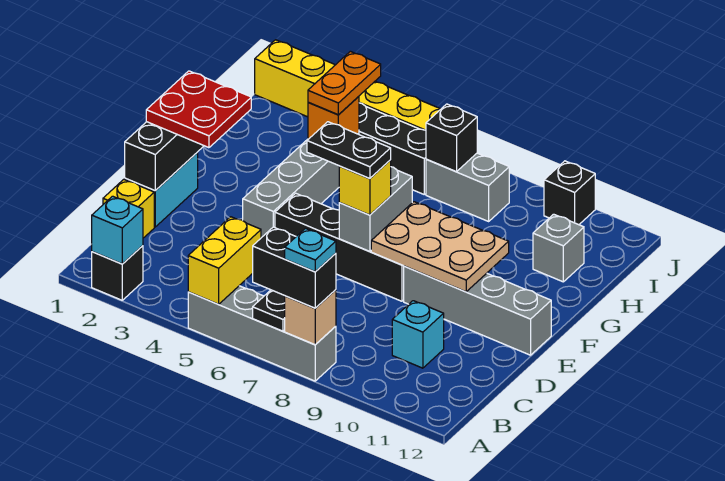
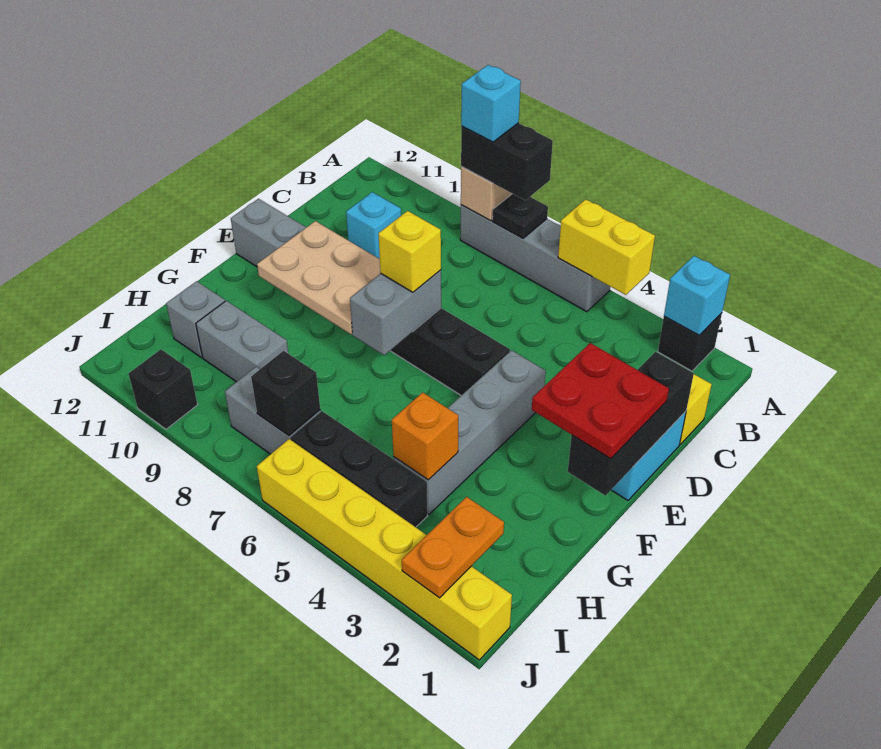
yellow brick A5:B5 level 2 -> yellow brick A4:A5 level 2
cyan plate A8 level 4 -> cyan brick A8 level 4
black plate E6:E7 level 4 -> none
orange plate H4:I4 level 3 -> orange plate I2:J2 level 2
none -> grey brick H9:H10 level 1

